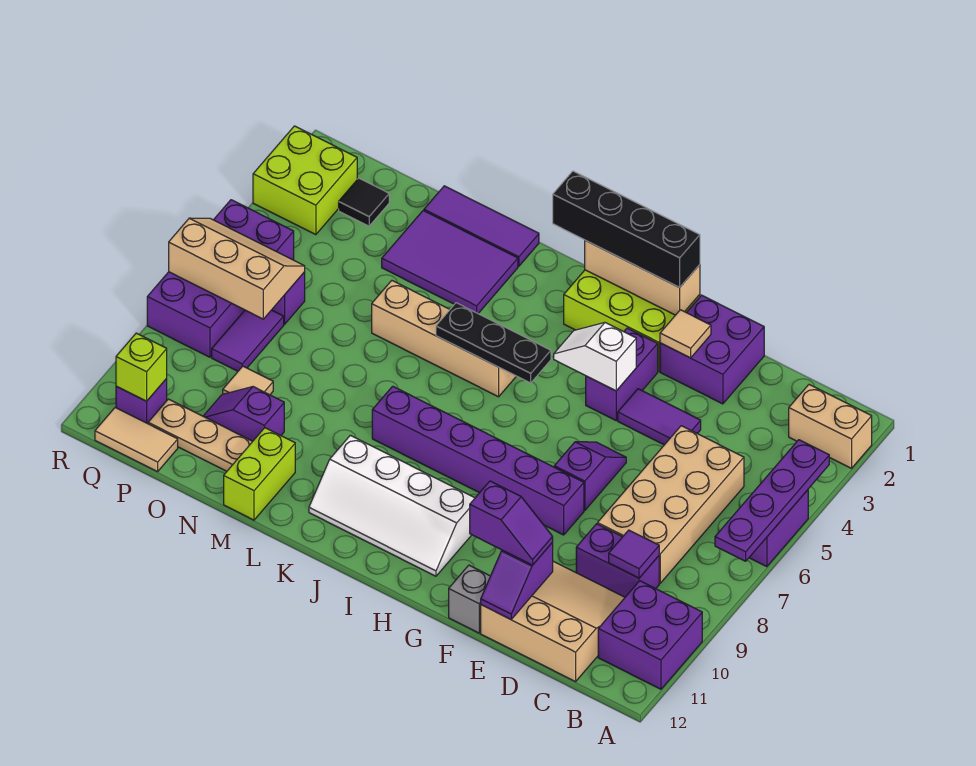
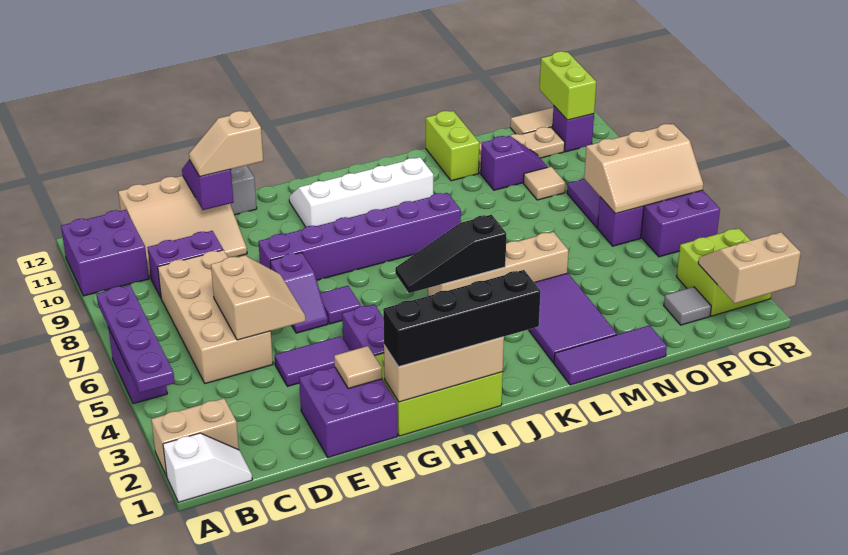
purple tile C9 level 2 -> purple tile G6 level 1
none -> tan slope D5:E6 level 2 top D
purple slope E11:F11 level 3 top F -> tan slope E11:F11 level 3 top F
white slope G4:H4 level 2 top G -> white slope A1:B1 level 1 top A
black plate I5:K5 level 2 -> black slope I5:K5 level 2 top K
purple tile L2:N3 level 1 -> purple tile L2:M4 level 1
black tile P2 level 1 -> grey tile P2 level 1
none -> tan slope Q1:R2 level 2 top 1
lime brick Q11 level 2 -> lime brick Q11:Q12 level 2

